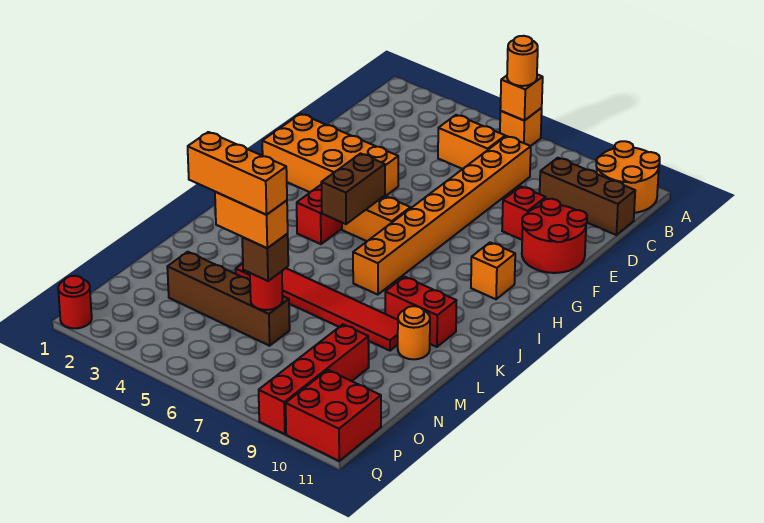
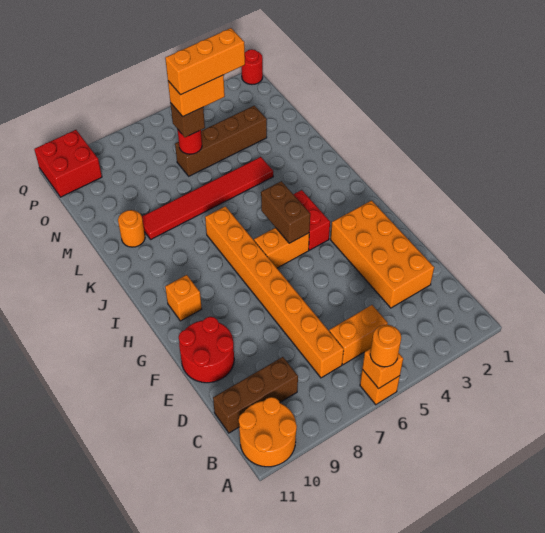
red brick E9 level 1 -> none
orange brick F1:G4 level 1 -> orange brick D2:G3 level 1
red brick K9:K10 level 1 -> none
red brick N9:Q9 level 1 -> none

